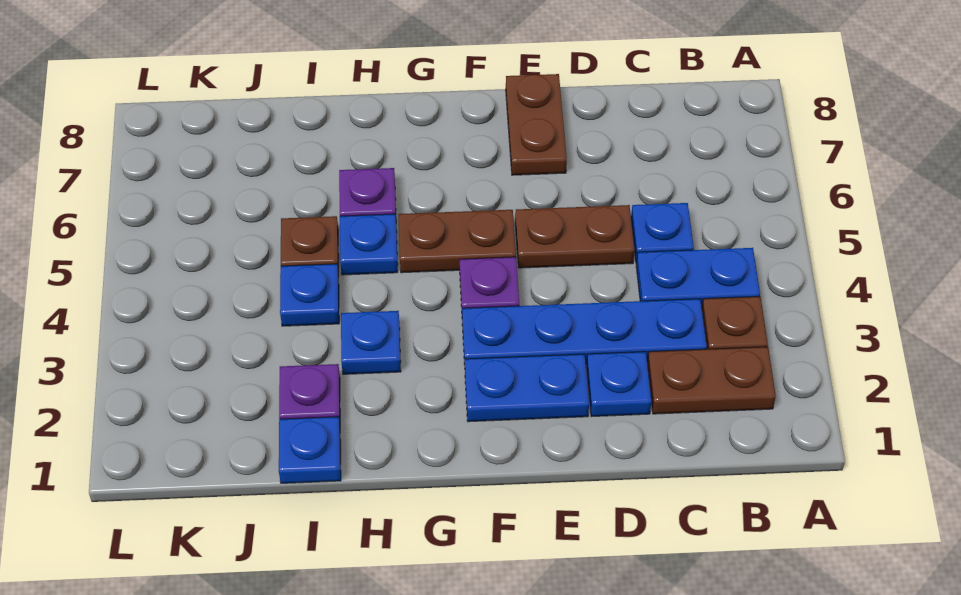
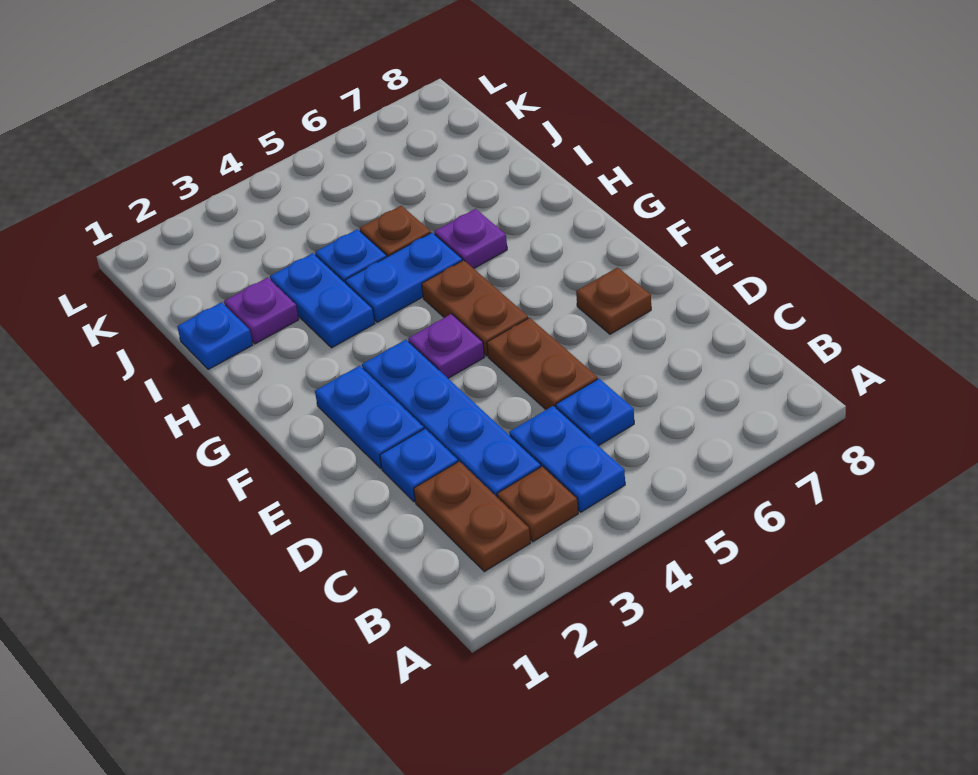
brown plate E7:E8 level 1 -> brown plate E7 level 1
blue plate H3 level 1 -> blue plate H3:I3 level 1
blue plate H5 level 1 -> blue plate H4:H5 level 1

